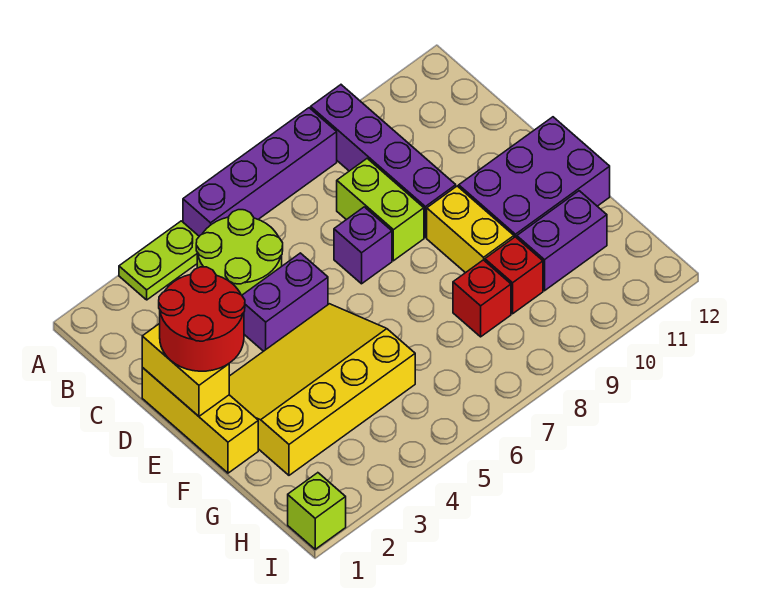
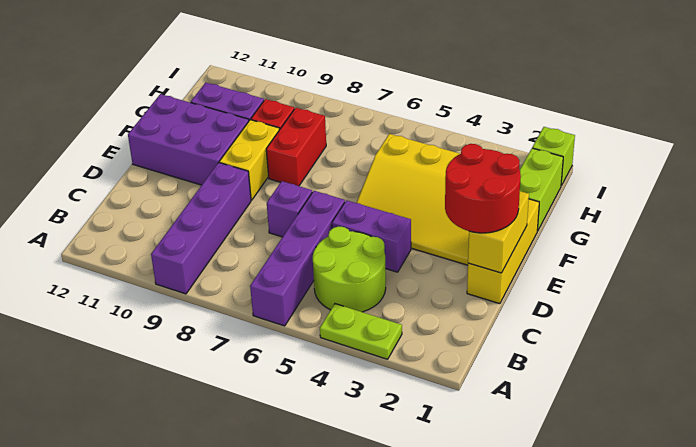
purple brick A5:A8 level 1 -> purple brick A6:D6 level 1
lime brick C8:D8 level 1 -> lime brick G1:H1 level 1
red brick G8 level 1 -> red brick F8:G8 level 1

